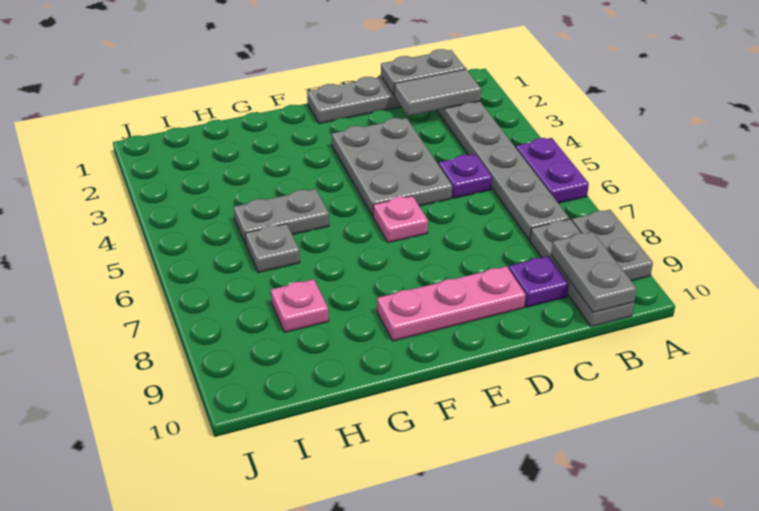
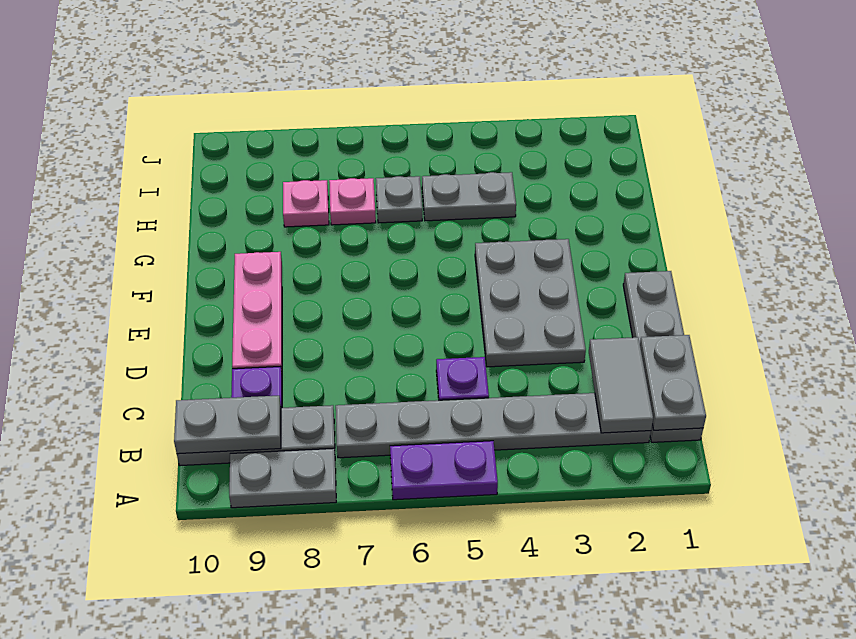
grey plate D3:E5 level 1 -> grey plate D3:F4 level 1
pink plate E6 level 1 -> pink plate H7 level 1
grey plate G5:H5 level 1 -> grey plate H4:H5 level 1

